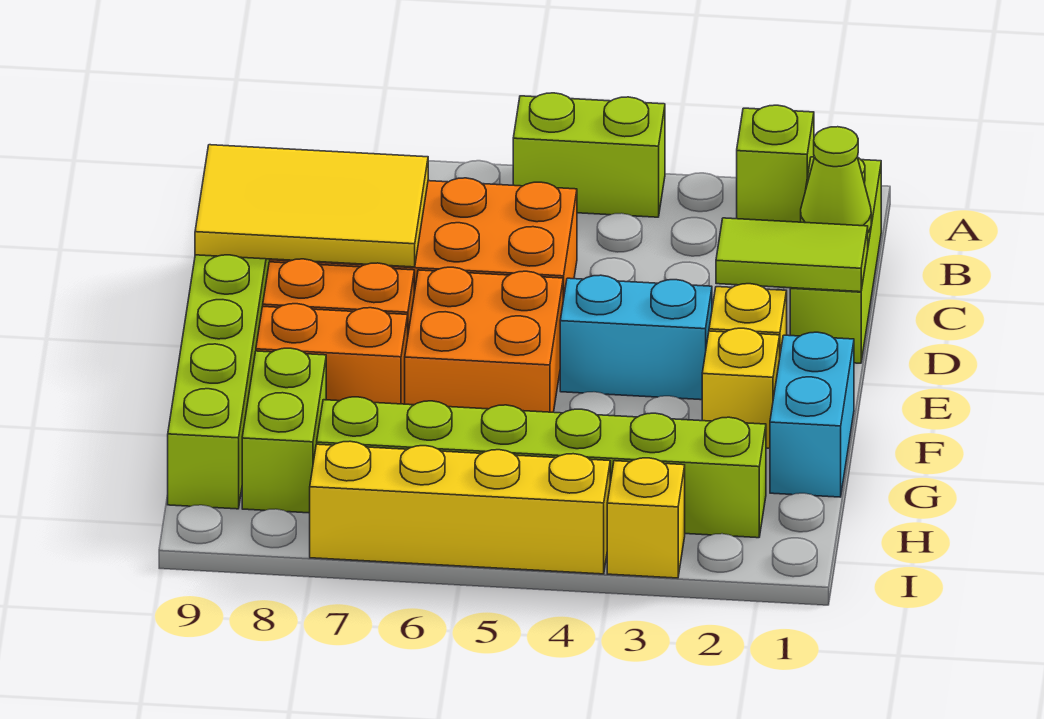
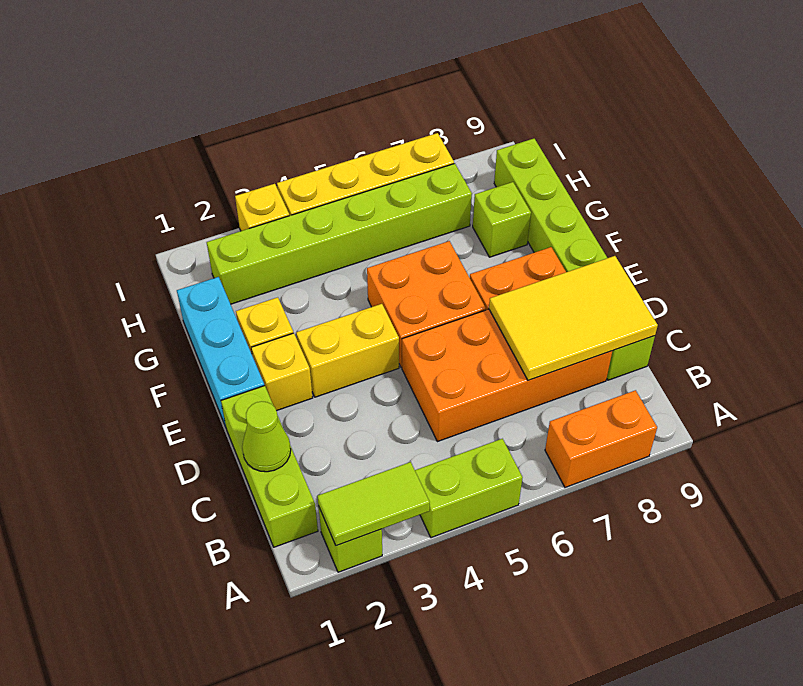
lime tile D1:D2 level 2 -> lime tile A2:A3 level 2
cyan brick E3:E4 level 1 -> yellow brick E3:E4 level 1
cyan brick F1:G1 level 1 -> cyan brick E1:G1 level 1
orange brick F7:F8 level 1 -> orange brick A7:A8 level 1
lime brick G8:H8 level 1 -> lime brick G8 level 1

